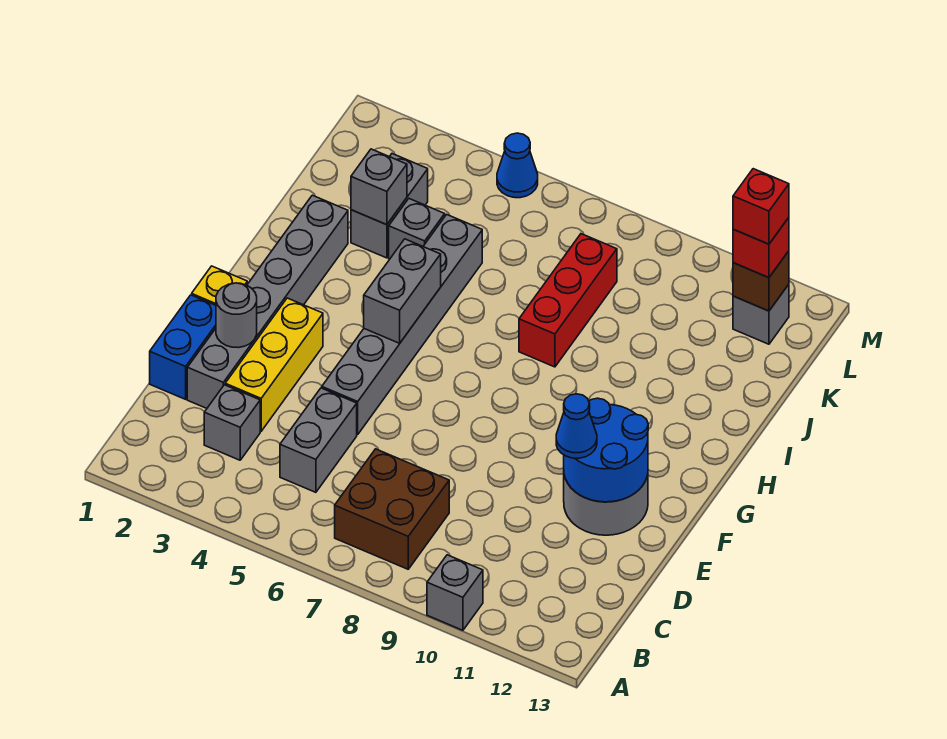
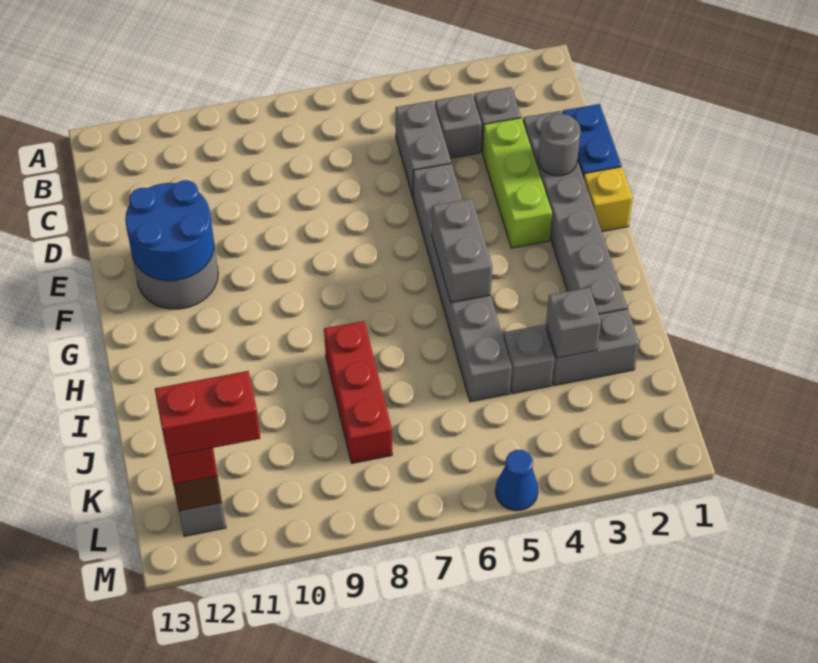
grey brick A10 level 1 -> grey brick C4 level 1
brown brick B7:C8 level 1 -> none
yellow brick D3:F3 level 1 -> lime brick D3:F3 level 1
blue cone E11 level 3 -> none
grey brick J3:K3 level 1 -> grey brick J2:J3 level 1
red brick L12 level 4 -> red brick L11:L12 level 4

